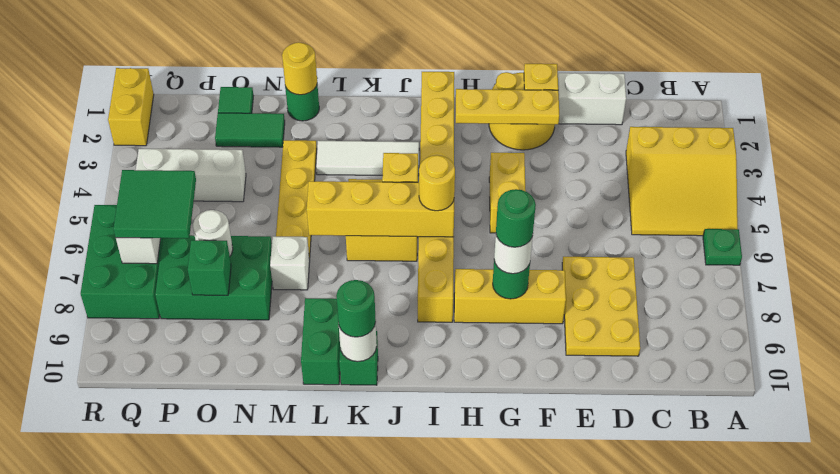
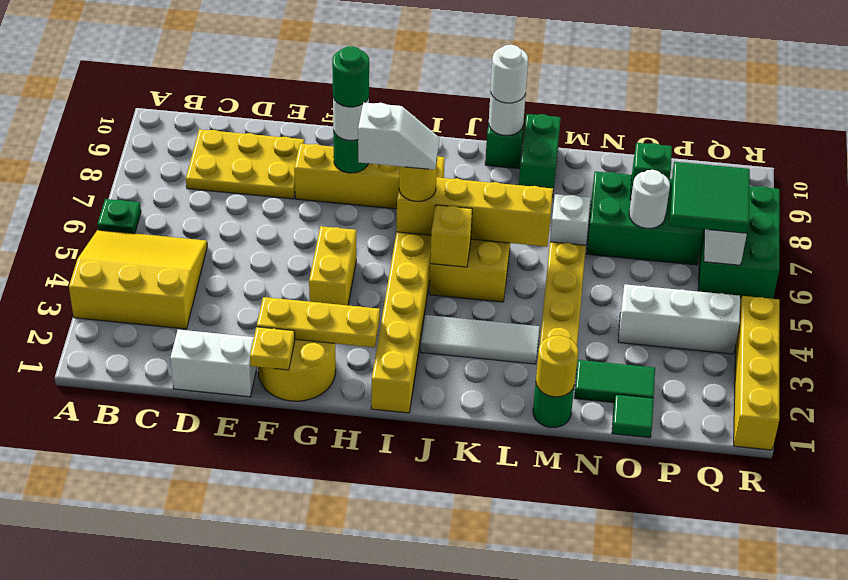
yellow plate D7:E9 level 1 -> yellow plate C8:E9 level 1
none -> white slope H6:I6 level 4 top H
green round brick K10 level 3 -> white round brick K10 level 3
yellow brick R1:R2 level 1 -> yellow brick R1:R4 level 1

